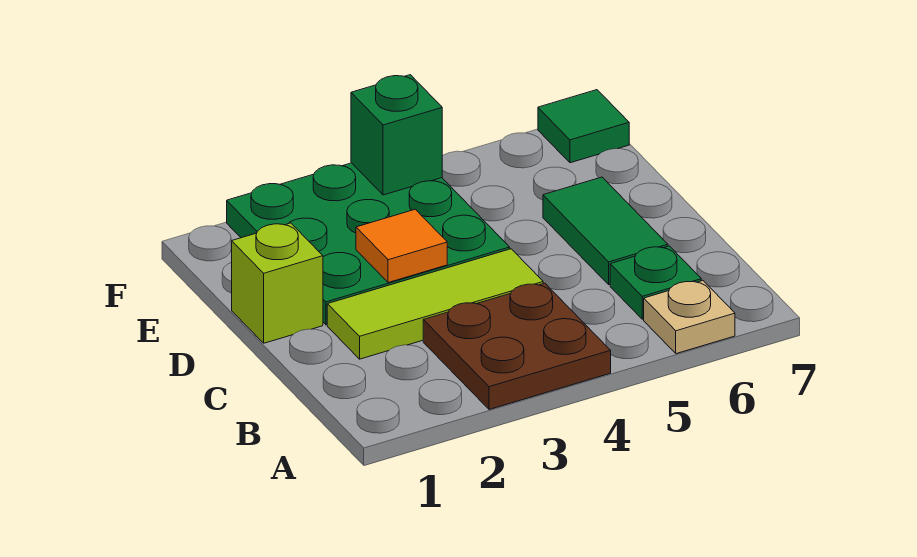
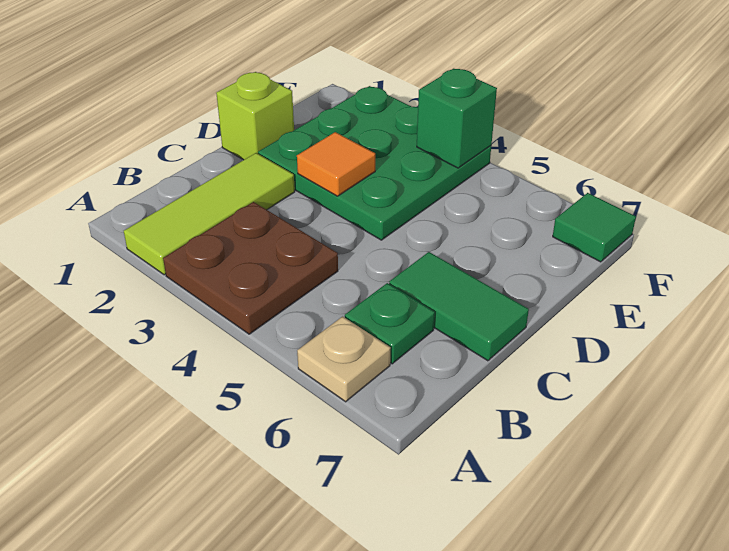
lime tile C2:C4 level 1 -> lime tile A2:C2 level 1
green tile C6:D6 level 1 -> green tile C6:C7 level 1

